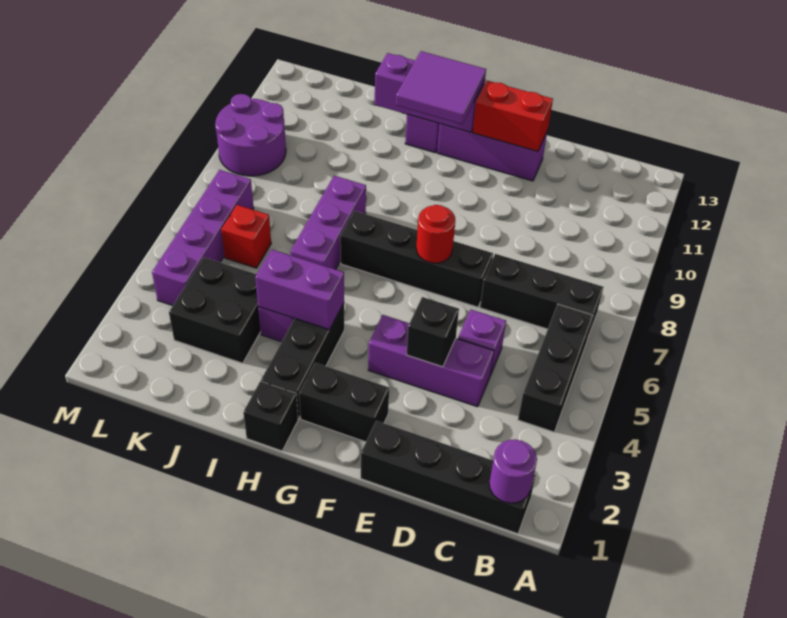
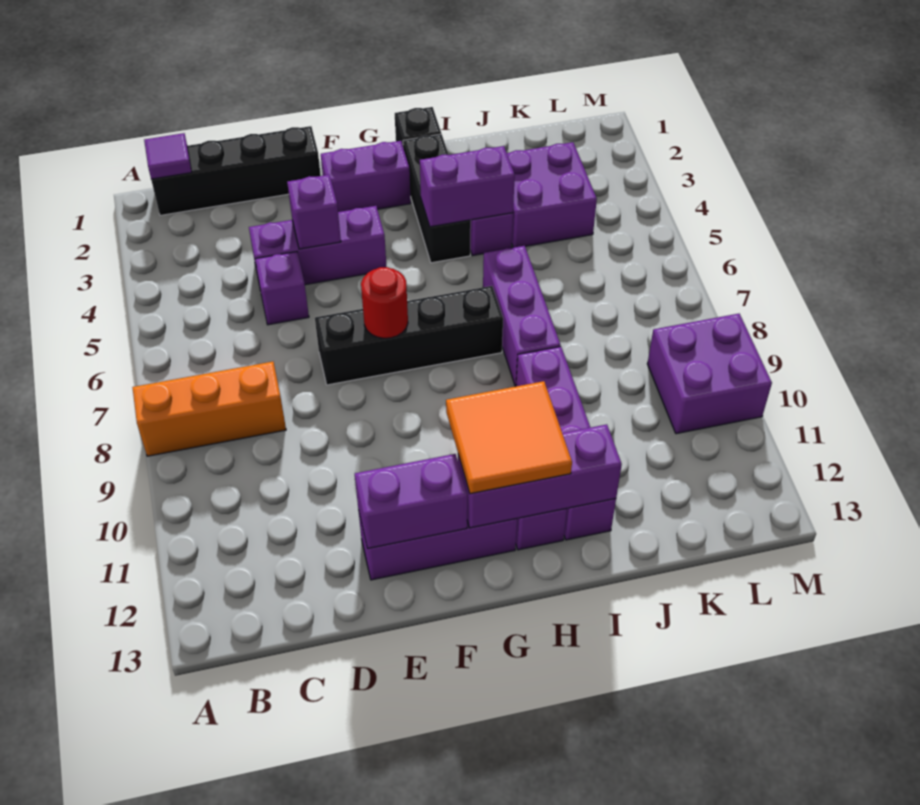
none -> orange brick A8:C8 level 1
purple round brick B1 level 2 -> purple tile B1 level 2
black brick B4:B6 level 1 -> none
black brick B7:D7 level 1 -> none
black brick E4 level 2 -> purple brick E4 level 2
red brick E12:F12 level 2 -> purple brick E12:F12 level 2
black brick F2:G2 level 1 -> purple brick F2:G2 level 1
purple tile G11:H12 level 3 -> orange tile G11:H12 level 3
black brick J3:K4 level 1 -> purple brick J3:K4 level 1
red brick K6 level 1 -> none
purple brick L4:L7 level 1 -> purple brick I9:I12 level 1
purple round brick L9:M10 level 1 -> purple brick L9:M10 level 1

